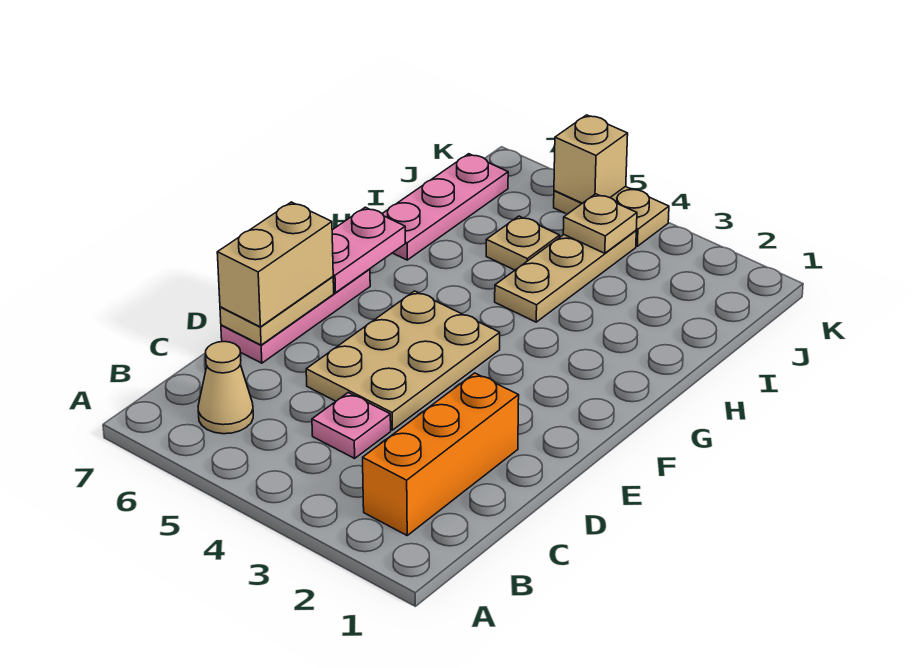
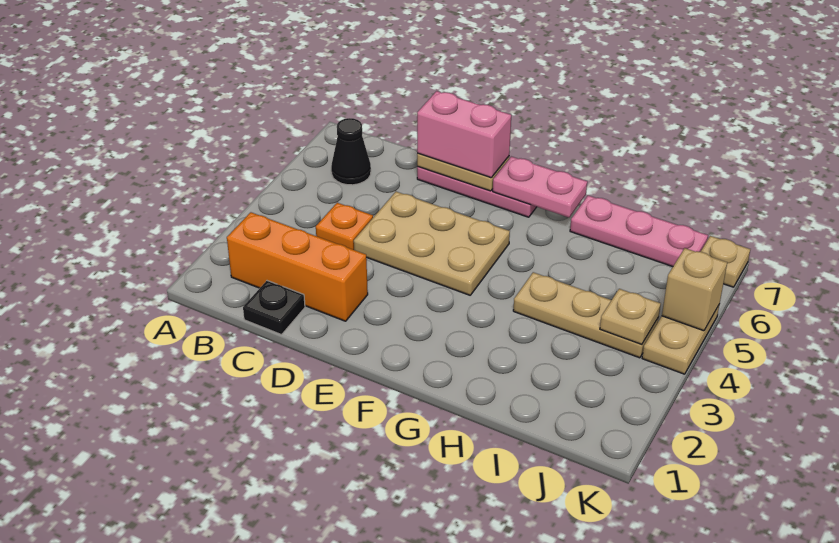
tan cone B6 level 1 -> black cone B6 level 1
none -> black plate C1 level 1
pink plate C4 level 1 -> orange plate C4 level 1
tan brick D7:E7 level 3 -> pink brick D7:E7 level 3
tan plate I5 level 1 -> tan plate K7 level 1

